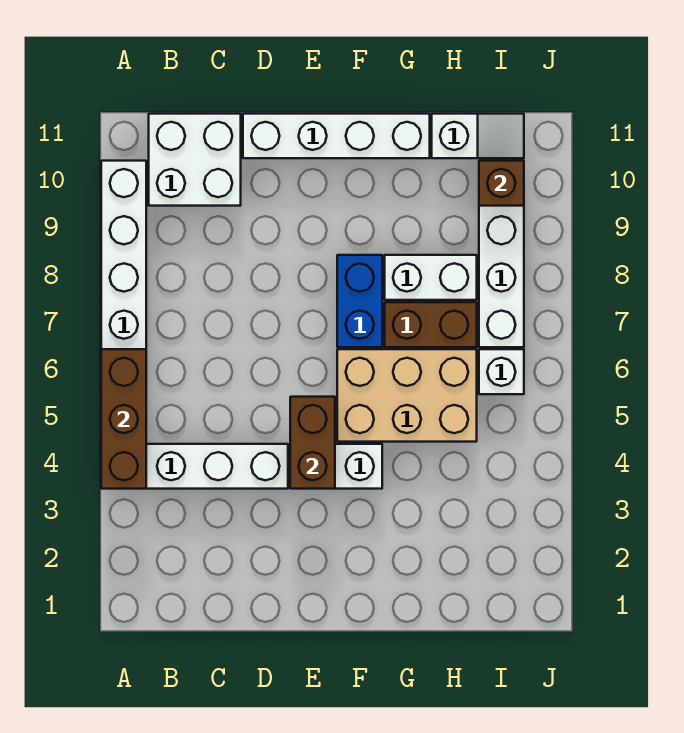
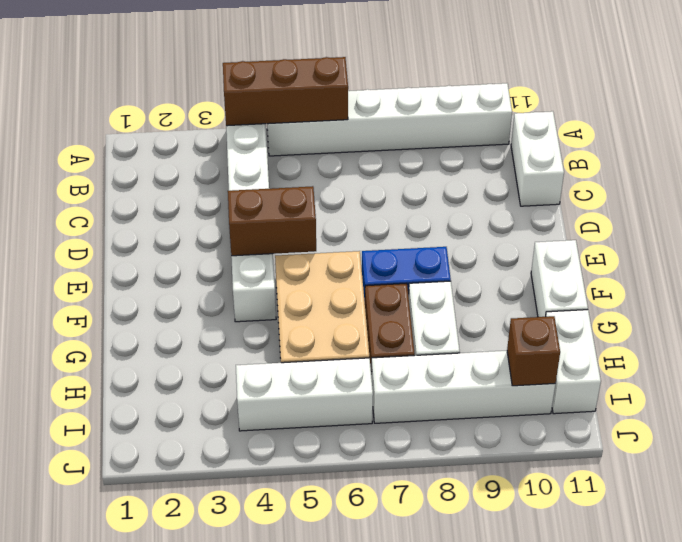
white brick B10:C11 level 1 -> white brick B11:C11 level 1
white brick D11:G11 level 1 -> white brick F11:G11 level 1
white slope H11:I11 level 1 top H -> white brick H11:I11 level 1
white brick I6 level 1 -> white brick I4:I6 level 1

